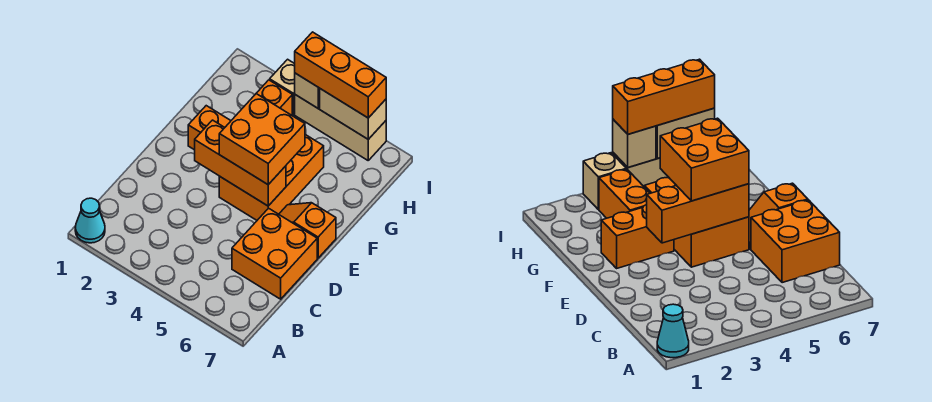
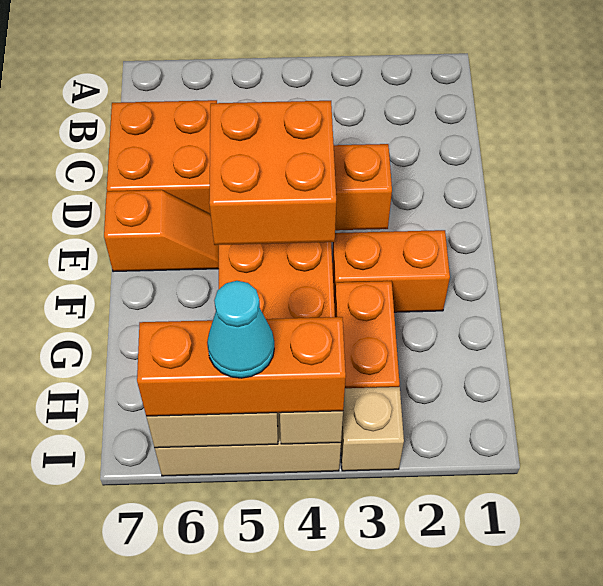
cyan cone A1 level 1 -> cyan cone I5 level 4

